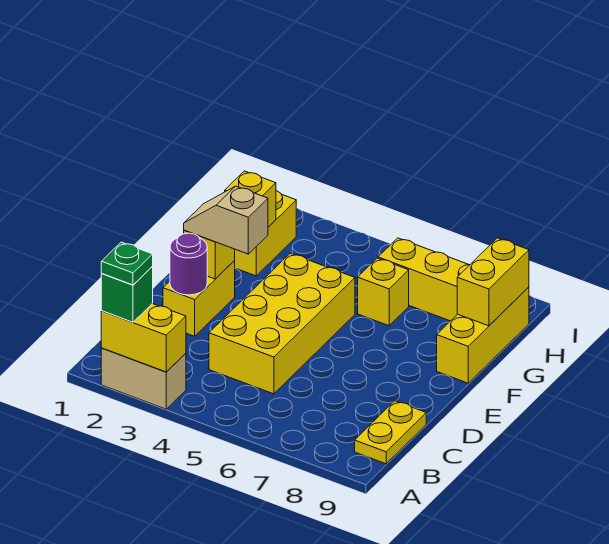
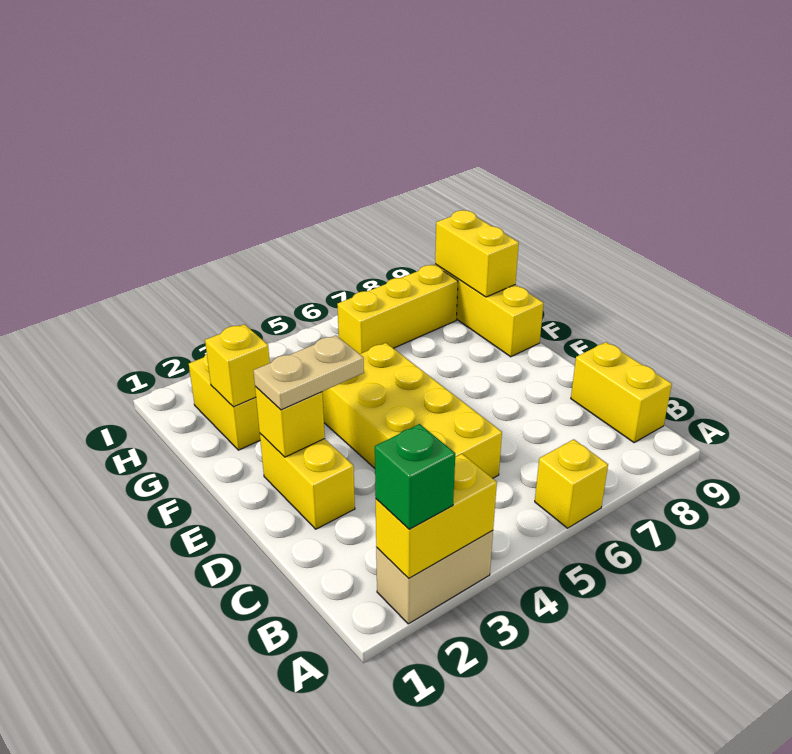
green plate A2 level 4 -> none
yellow plate B9:C9 level 1 -> yellow brick B9:C9 level 1
purple round brick D2 level 2 -> none
tan slope E2:E3 level 3 top 3 -> tan plate E2:E3 level 3
yellow brick G6 level 1 -> yellow brick A6 level 1

